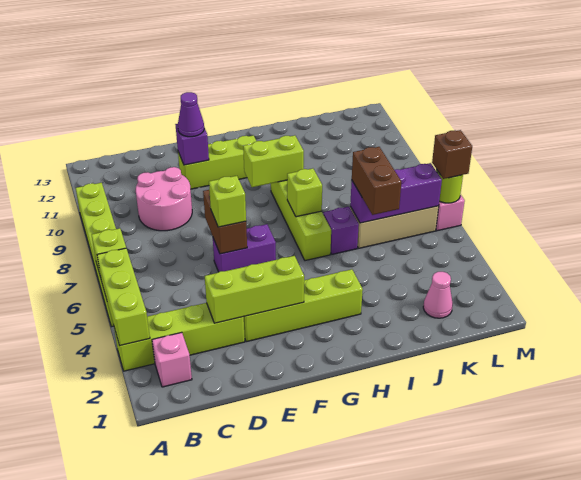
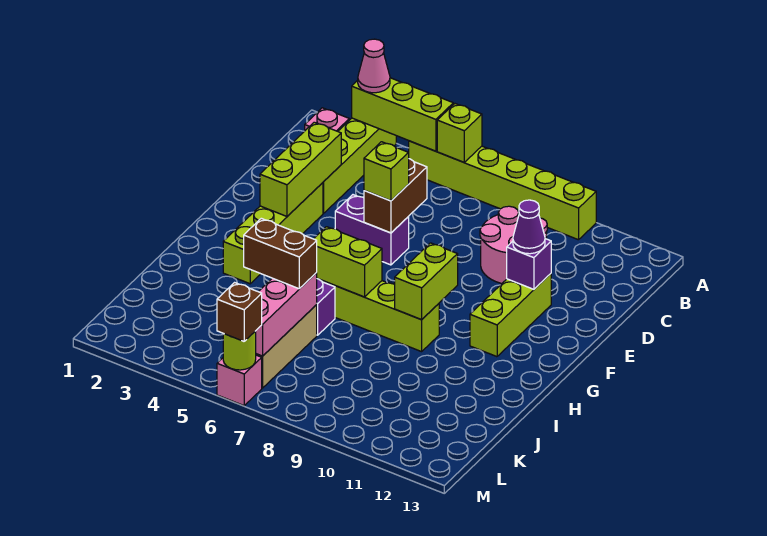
purple brick E6:F6 level 1 -> purple brick E5:E6 level 1
brown brick E6:E7 level 2 -> brown brick D6:E6 level 2
lime brick H7 level 2 -> lime brick H6:H7 level 2
purple brick J6:L6 level 2 -> pink brick J6:L6 level 2
pink cone K2 level 1 -> pink cone A3 level 3

